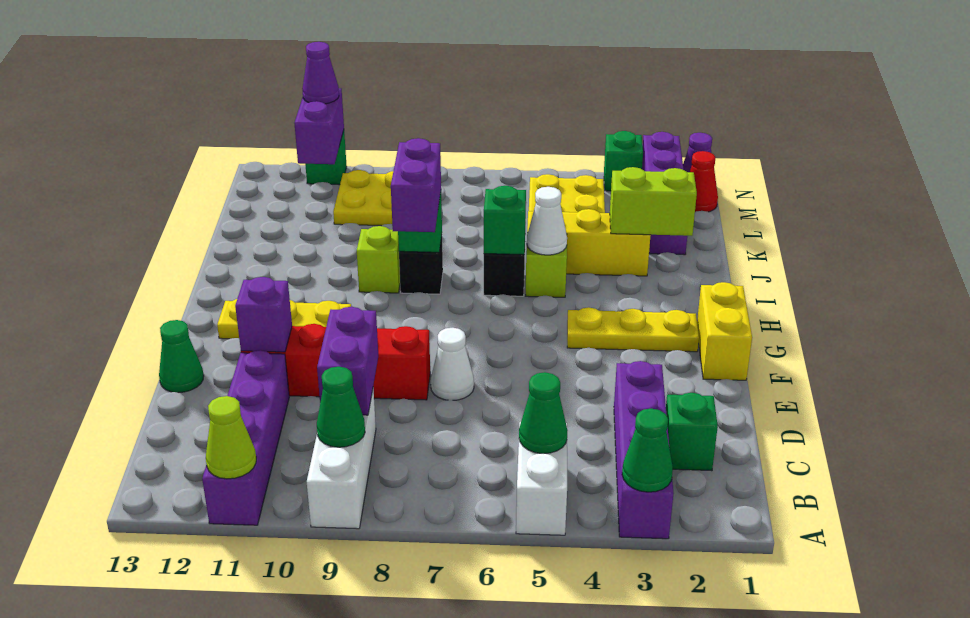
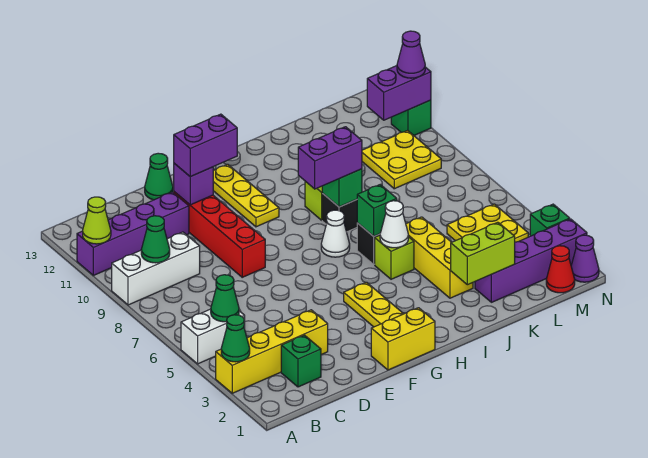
purple brick A3:D3 level 1 -> yellow brick A3:D3 level 1
purple brick C9:D9 level 2 -> purple brick E11:F11 level 3
white cone E7 level 1 -> white cone H7 level 1
lime brick J2:J3 level 2 -> lime brick J2:K2 level 2

